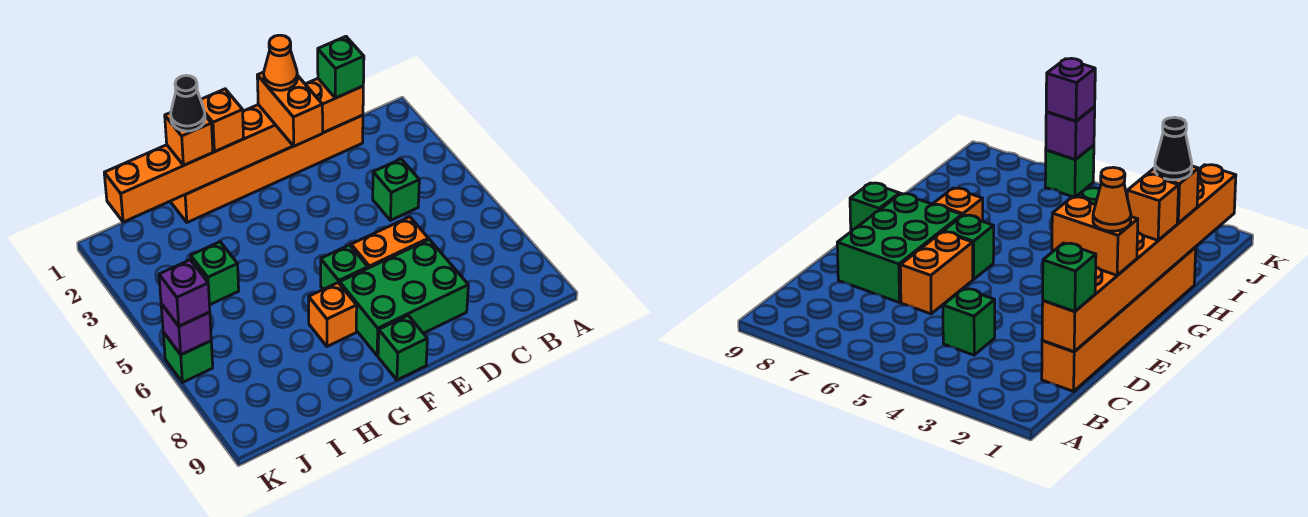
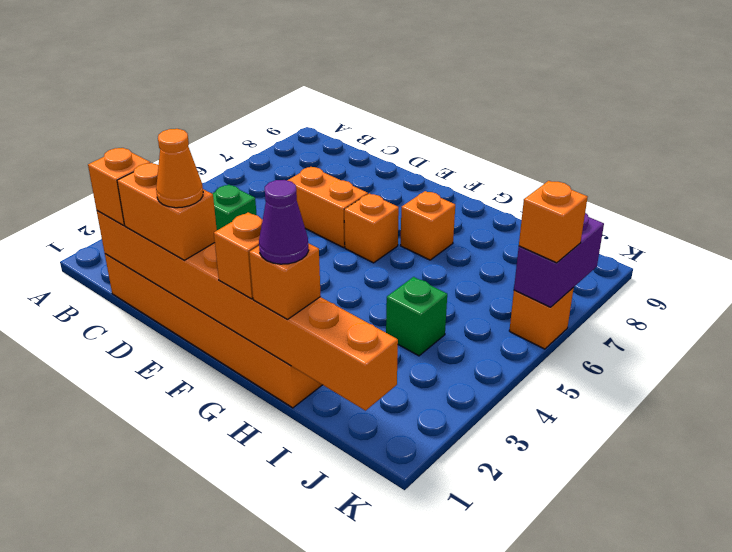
green brick C1 level 3 -> orange brick C1 level 3
green brick D7:F8 level 1 -> none
orange brick E1:E2 level 3 -> orange brick D1:E1 level 3
green brick F6 level 1 -> orange brick F6 level 1
green brick F9 level 1 -> none
black cone H1 level 4 -> purple cone H1 level 4
green brick K6 level 1 -> orange brick K6 level 1
purple brick K6 level 2 -> purple brick K6:K7 level 2
purple brick K6 level 3 -> orange brick K6 level 3

